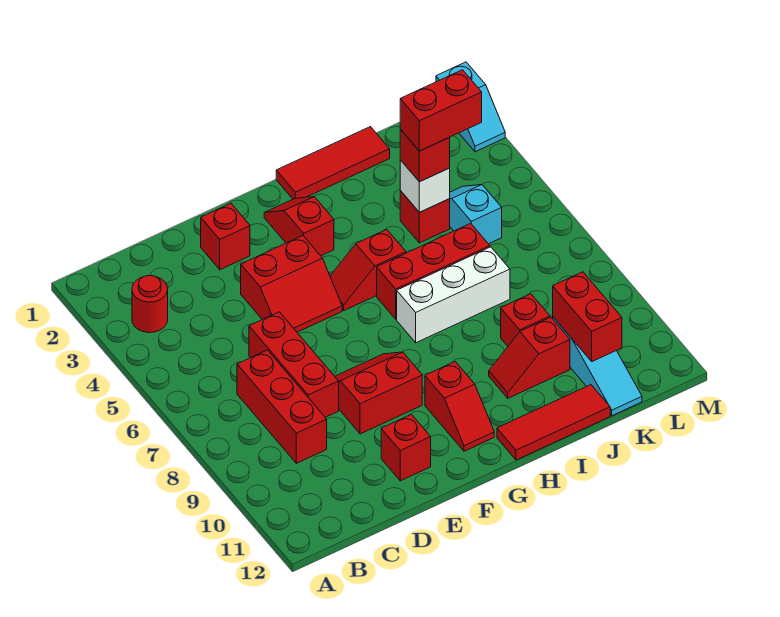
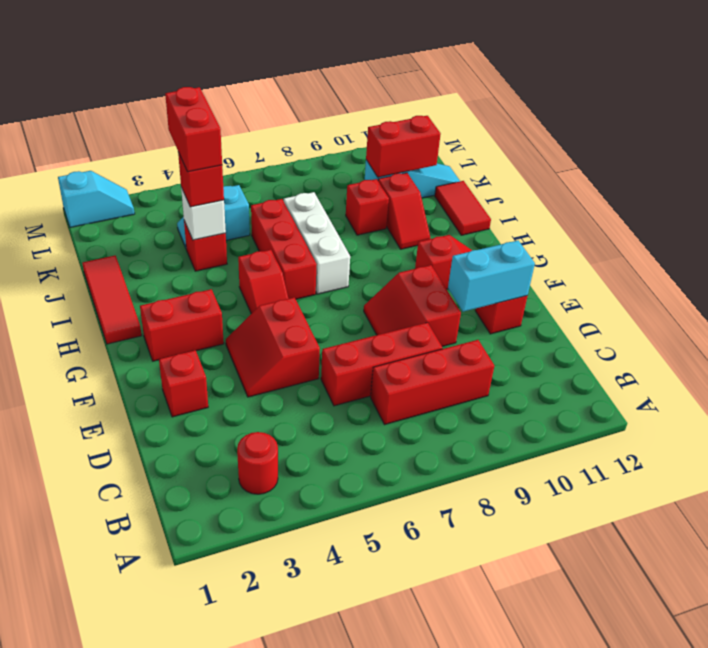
red slope E4:F5 level 1 top 4 -> red slope E4:F5 level 1 top 5
none -> cyan brick E10:E11 level 2
red slope G2:G3 level 1 top 3 -> red brick G2:G3 level 1
red tile H12:J12 level 1 -> red tile I12:J12 level 1

